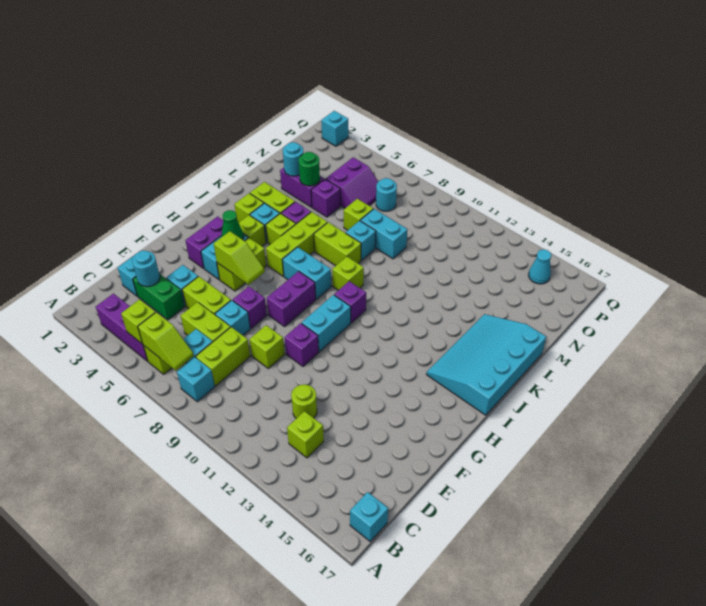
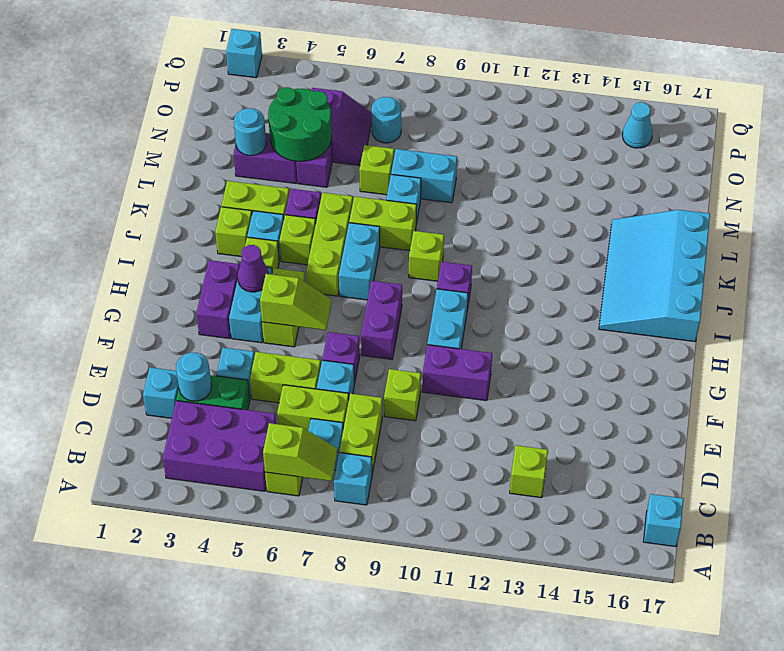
purple brick B3:B5 level 1 -> purple brick B3:C5 level 1
lime brick B5 level 2 -> none
lime round brick D12 level 1 -> none
purple brick F10 level 1 -> purple brick F10:F11 level 1
green cone H4 level 2 -> purple cone H4 level 2
cyan brick I7:I8 level 1 -> cyan brick I7:J7 level 1
green round brick M4 level 2 -> green round brick M4:N5 level 2

